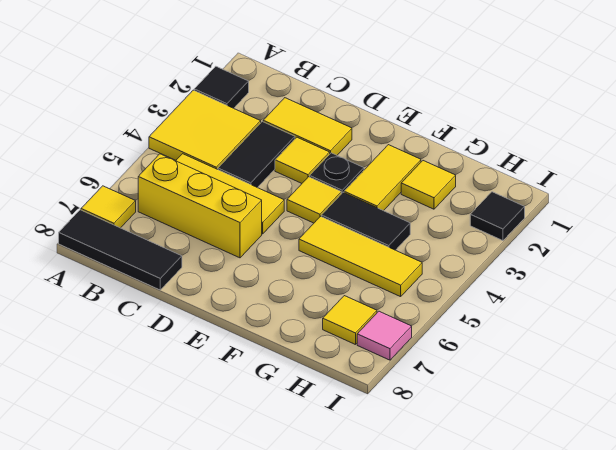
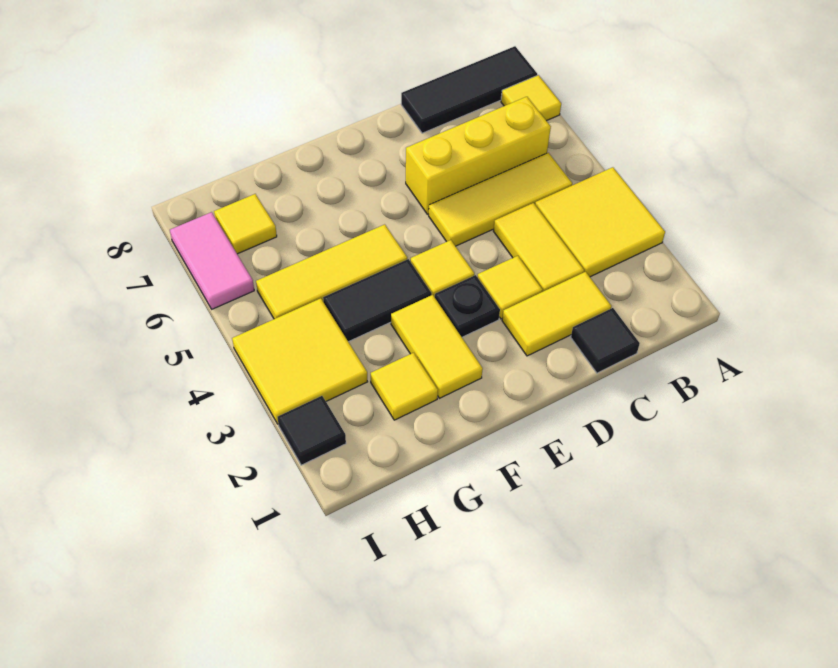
black tile A2 level 1 -> black tile C1 level 1
black tile C3:C4 level 1 -> yellow tile C3:C4 level 1
none -> yellow tile H3:I4 level 1
pink tile I7 level 1 -> pink tile I6:I7 level 1

